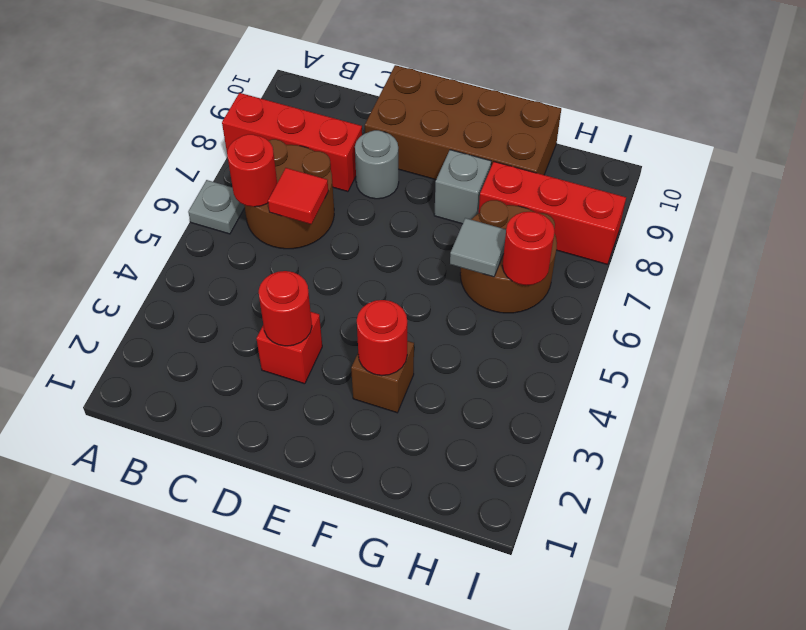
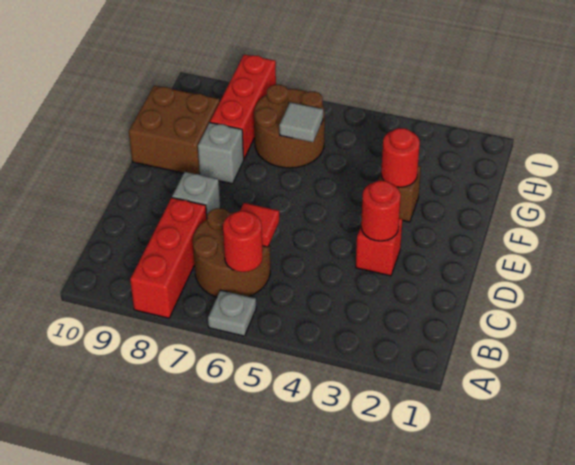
grey round brick D8 level 1 -> grey brick D8 level 1
brown brick D9:G10 level 1 -> brown brick F9:G10 level 1
red round brick H6 level 2 -> none

